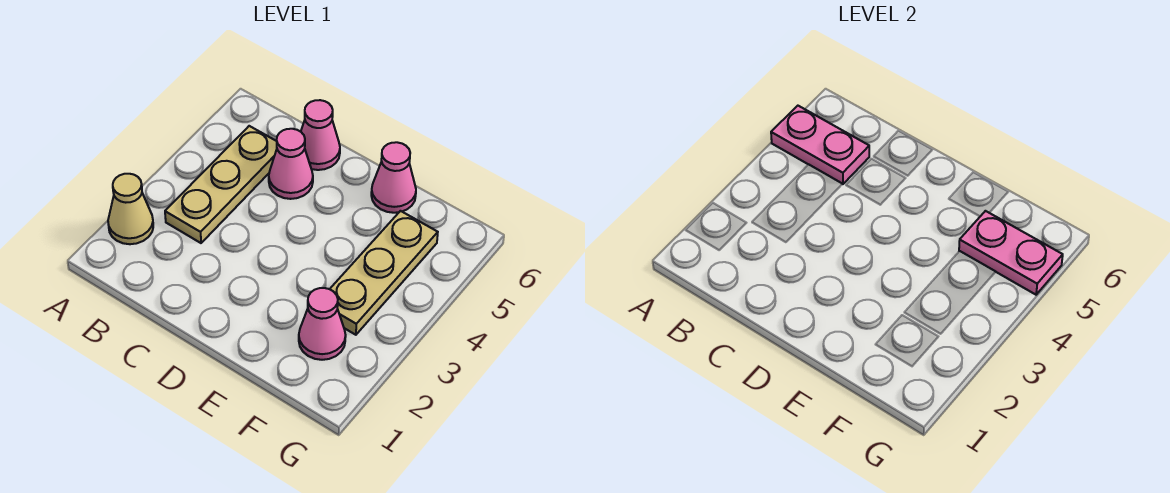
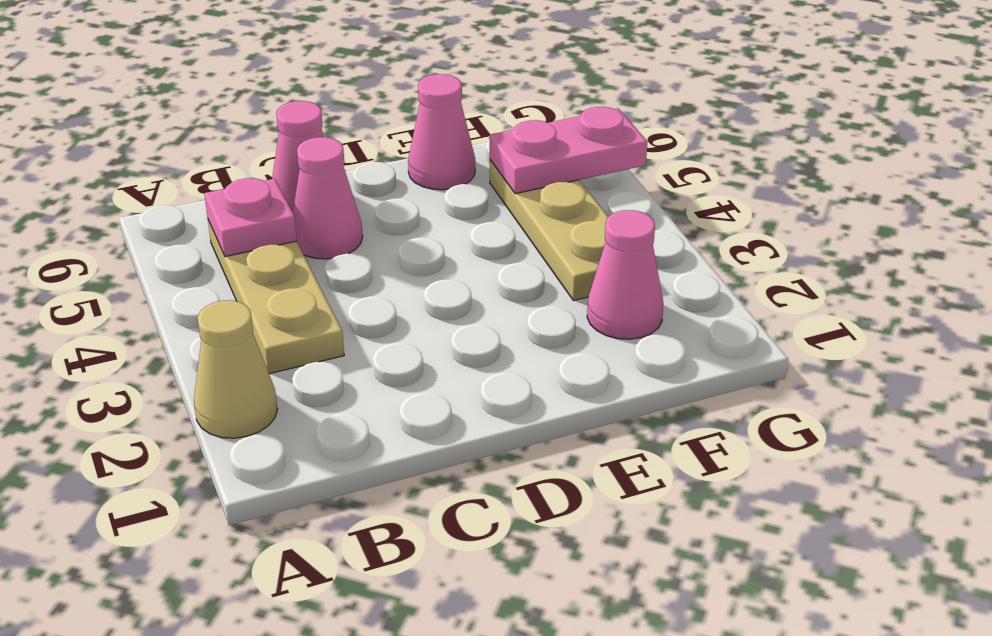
pink plate A5:B5 level 2 -> pink plate B5 level 2

